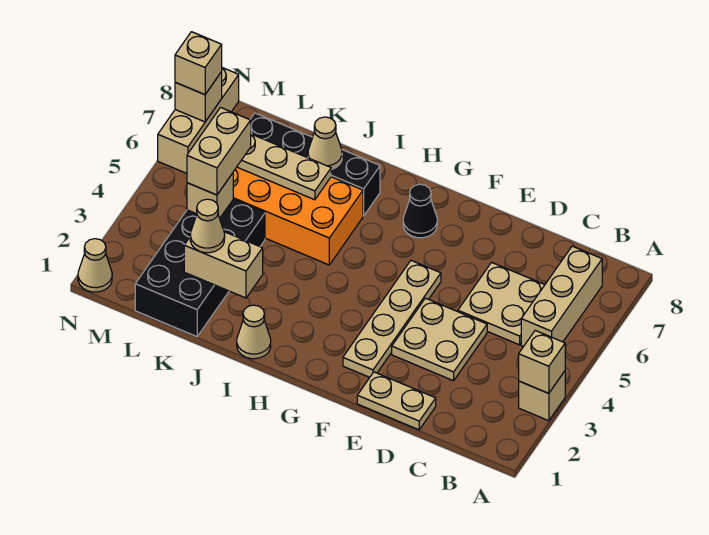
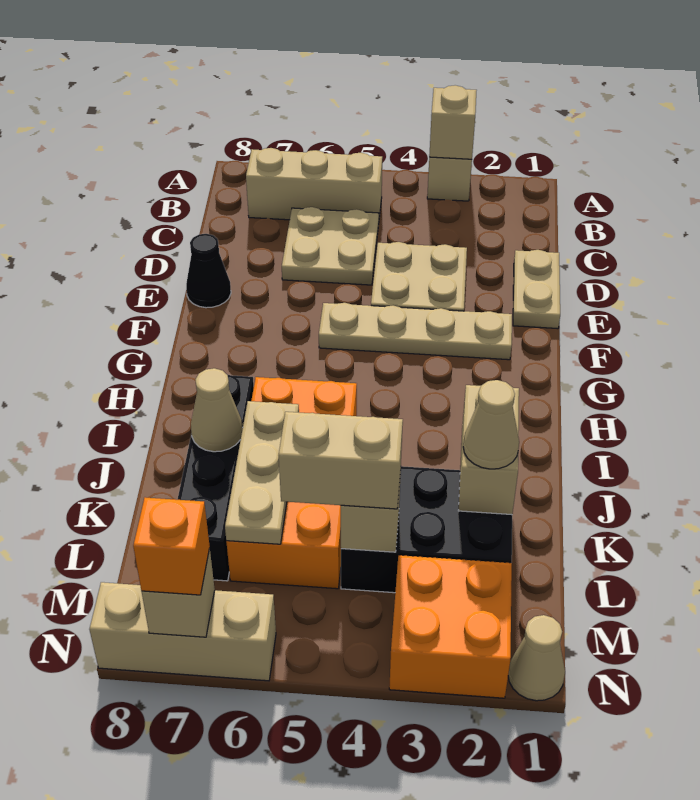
black cone G7 level 1 -> black cone E8 level 1
tan cone I1 level 1 -> none
black brick K1:L4 level 1 -> black brick K2:L4 level 1
none -> orange brick M2:N3 level 1
tan brick N7 level 3 -> orange brick N7 level 3

